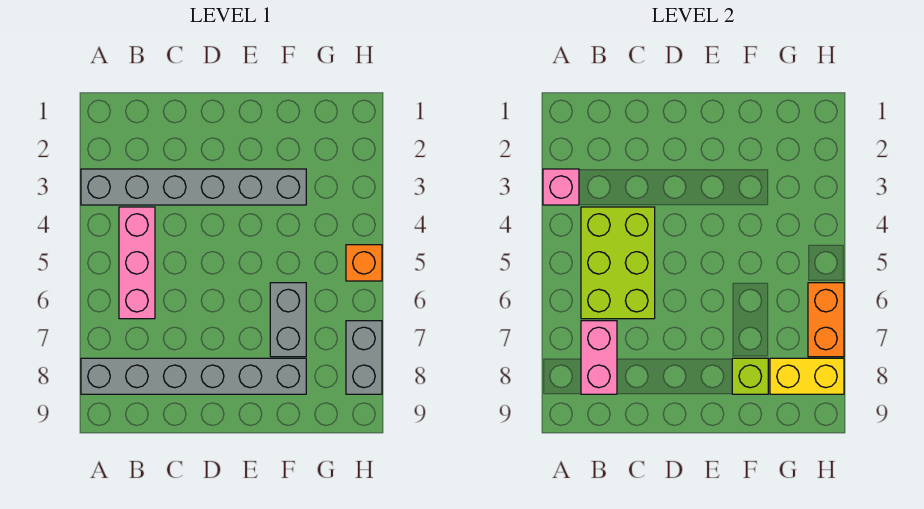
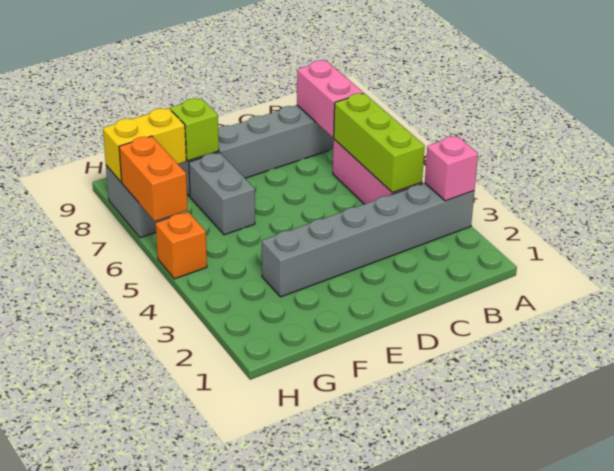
lime brick B4:C6 level 2 -> lime brick B4:B6 level 2

